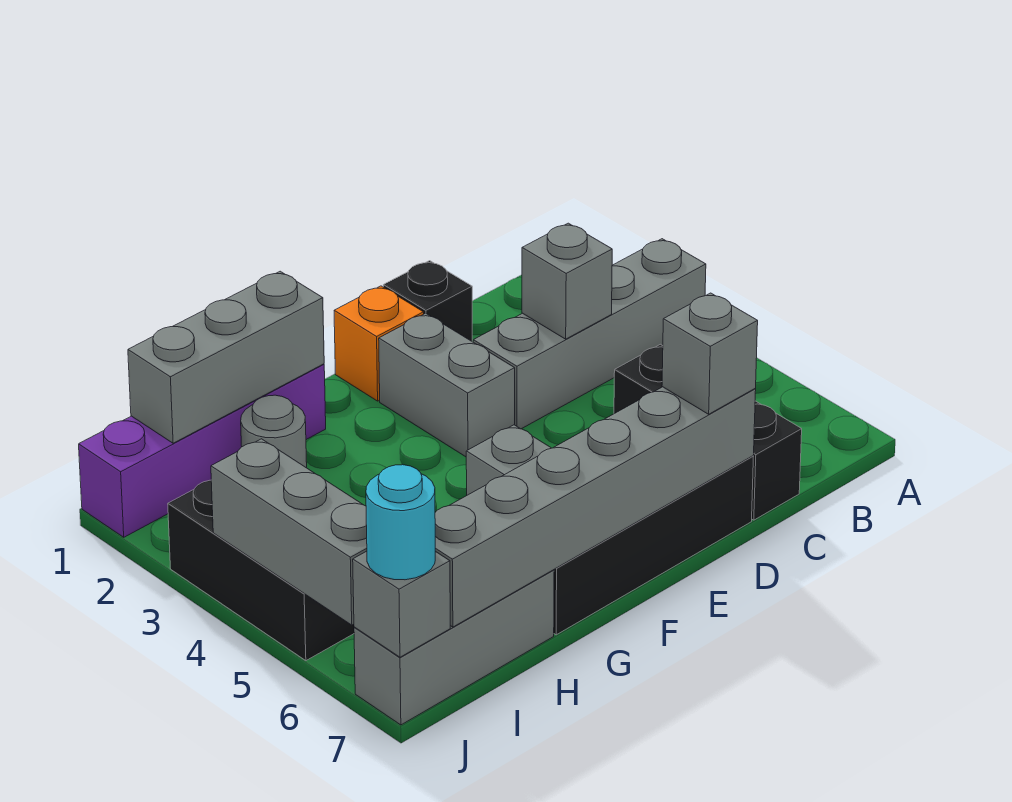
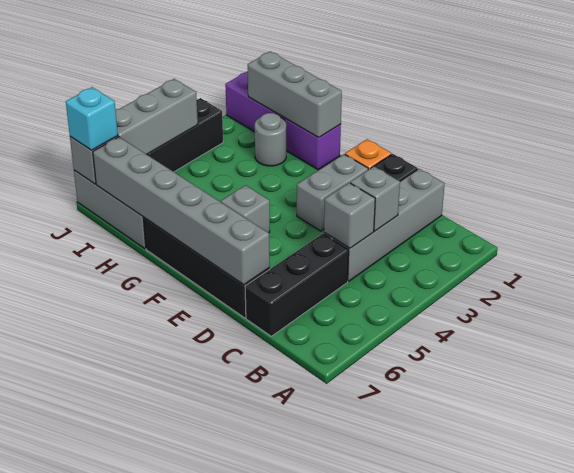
grey brick A3:D3 level 1 -> grey brick C1:C4 level 1
grey brick D7 level 3 -> grey brick C4 level 2
cyan round brick J7 level 3 -> cyan brick J7 level 3

